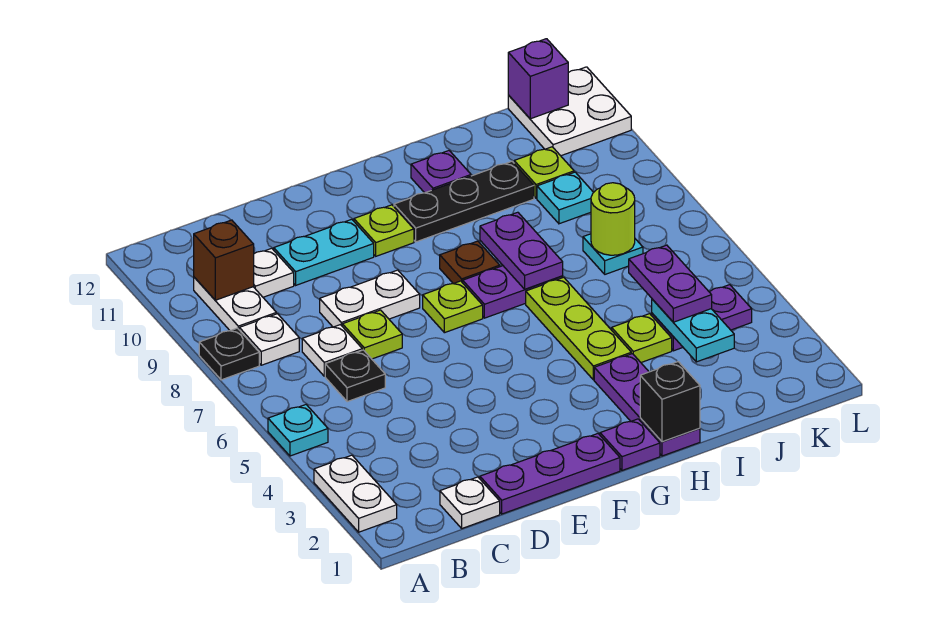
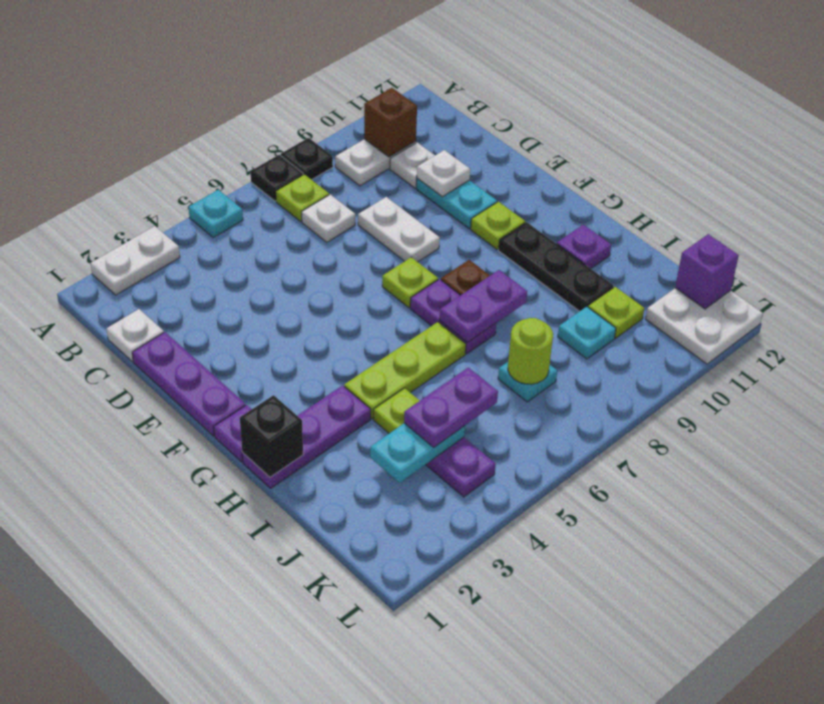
white plate B8 level 1 -> white plate D10 level 2
black plate C6 level 1 -> black plate A7 level 1
lime plate D7 level 1 -> lime plate B7 level 1

